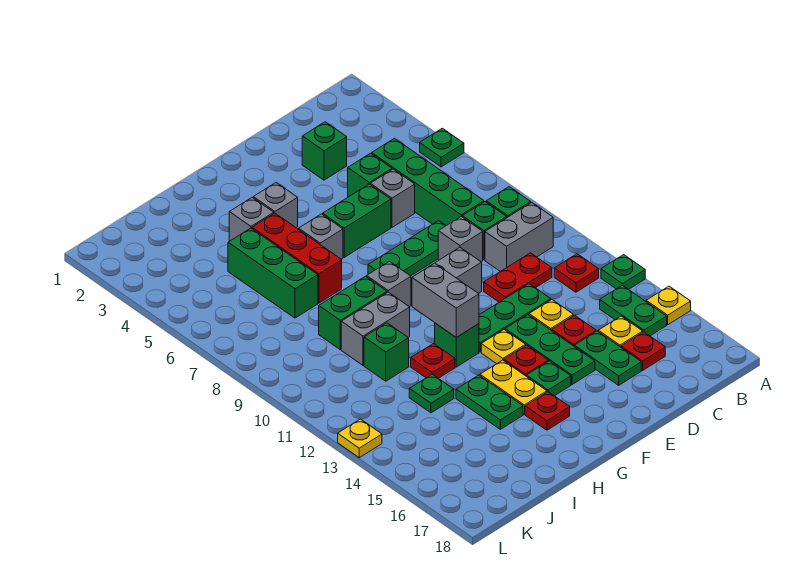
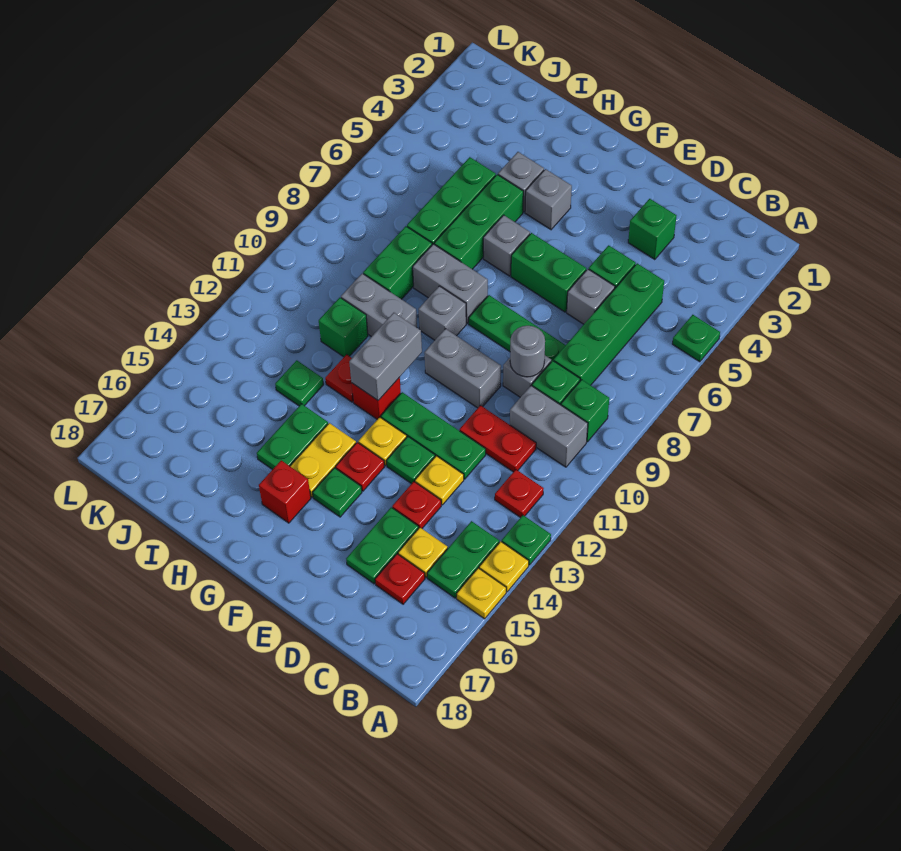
none -> grey round brick D9 level 2
green plate E13:E15 level 1 -> green plate E13 level 1
none -> grey brick G8:H8 level 1
green brick G12 level 1 -> red brick G12 level 1
red plate G16 level 1 -> red brick G16 level 1
red brick H5:H7 level 1 -> green brick H5:H7 level 1
green brick H9:I9 level 1 -> green brick I8:I9 level 1
yellow plate L13 level 1 -> yellow plate A14 level 1

